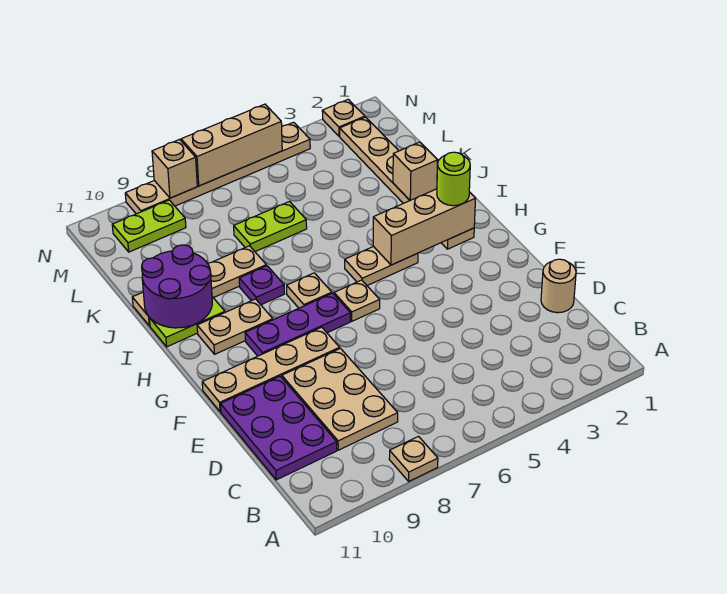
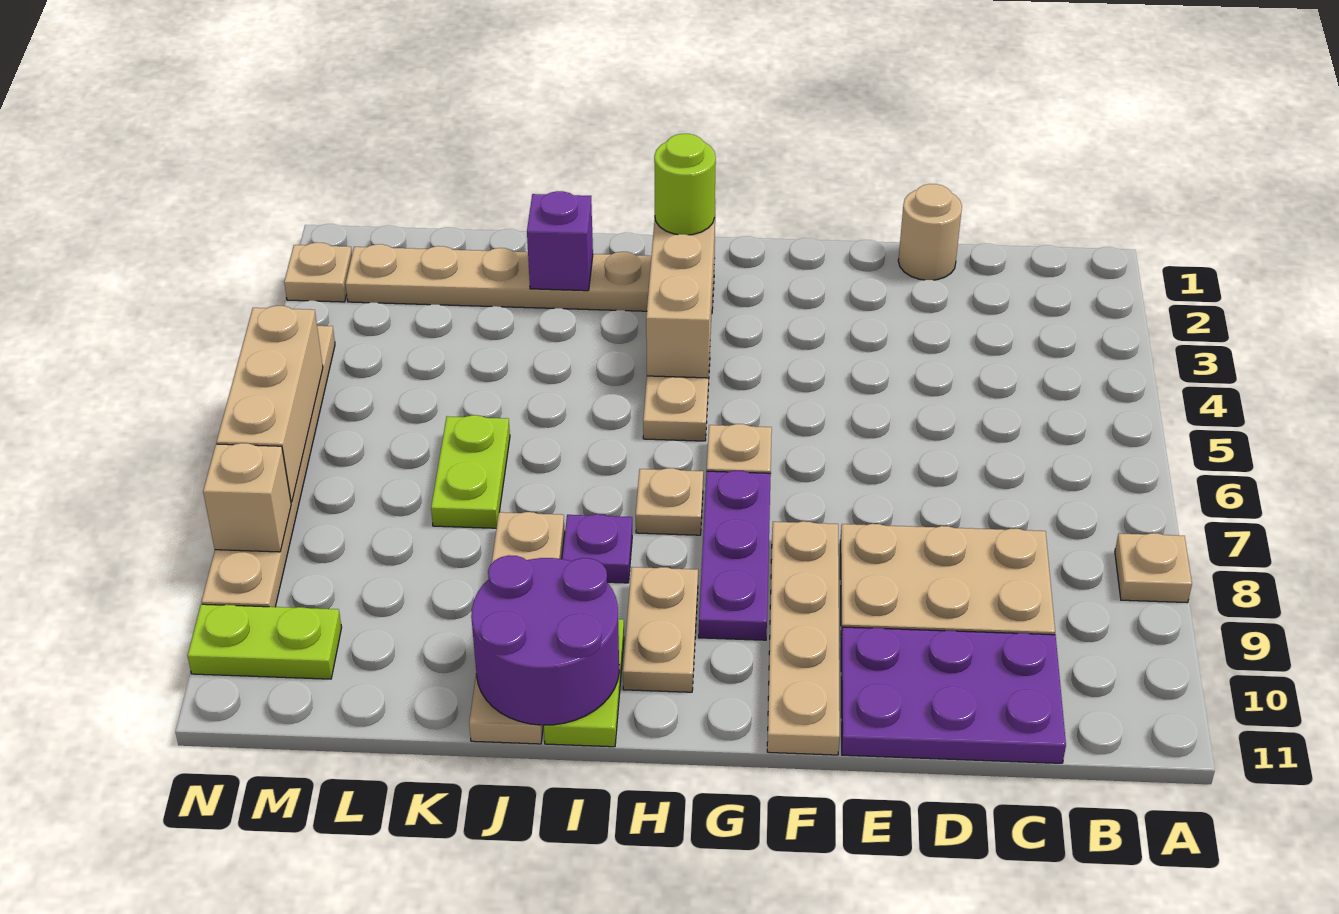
tan brick J2 level 2 -> purple brick J2 level 2
lime plate M9:M10 level 1 -> lime plate M10:N10 level 1

